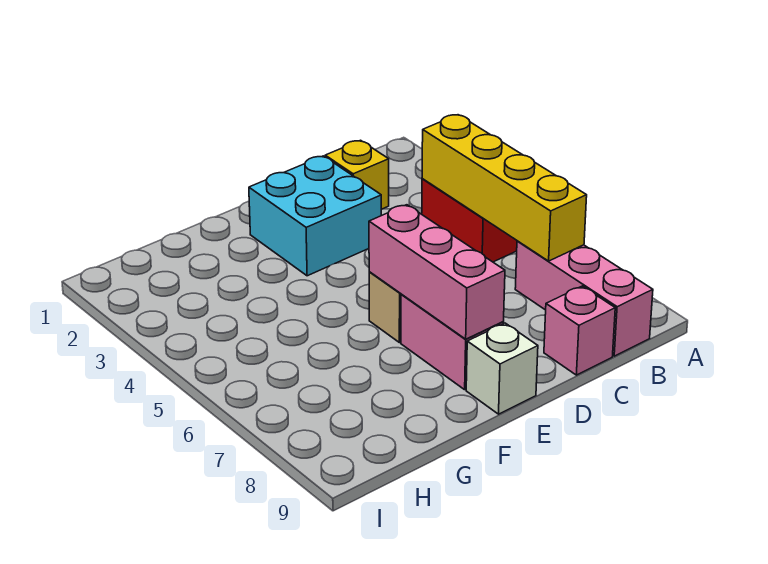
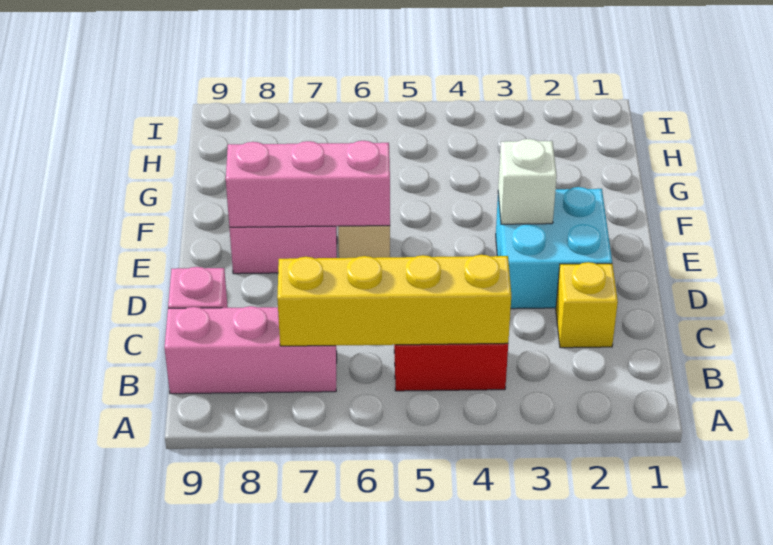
white brick E9 level 1 -> white brick E3 level 2

